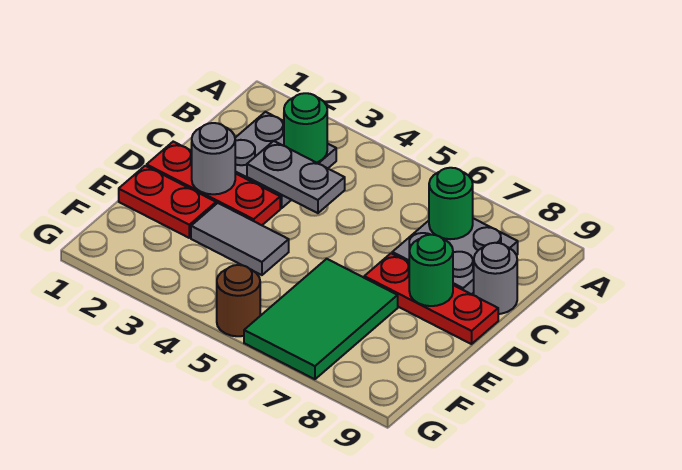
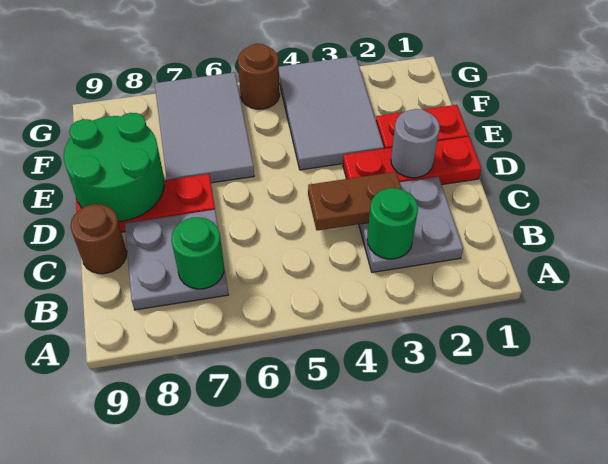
grey plate C3:C4 level 2 -> brown plate C3:C4 level 2
grey round brick C9 level 1 -> brown round brick C9 level 1
green round brick D8 level 2 -> green round brick D8:E9 level 2
grey tile E3:E4 level 1 -> grey tile E3:G4 level 1
green tile E6:G7 level 1 -> grey tile E6:G7 level 1

